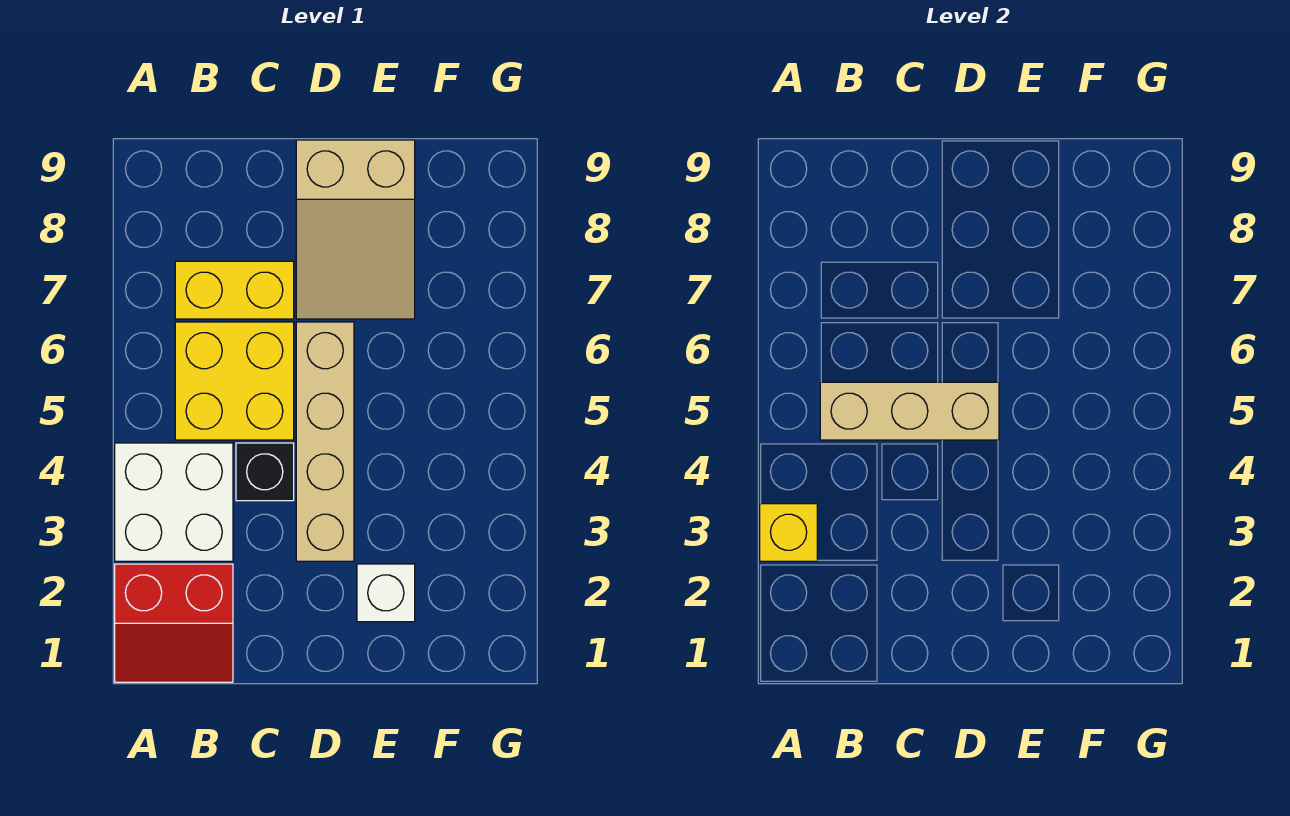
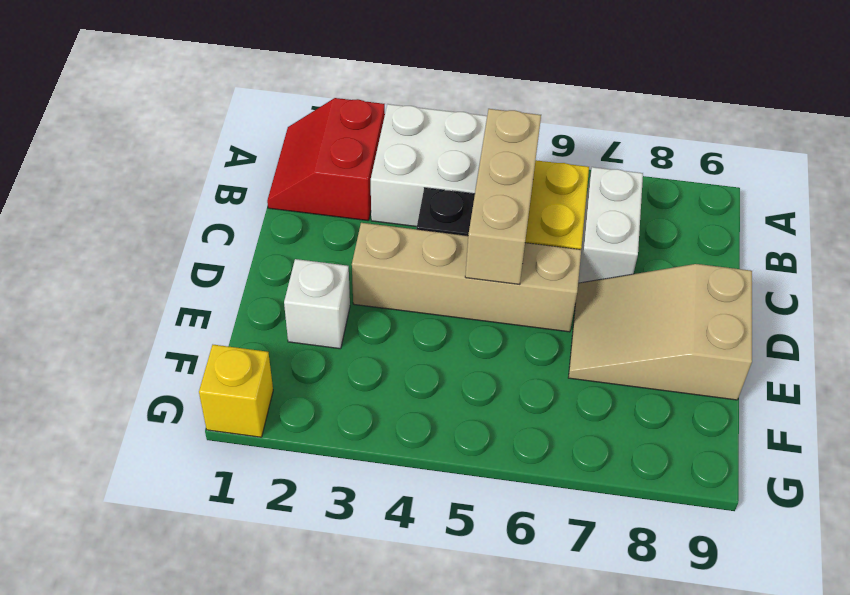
yellow brick A3 level 2 -> yellow brick G1 level 1
yellow brick B7:C7 level 1 -> white brick B7:C7 level 1

